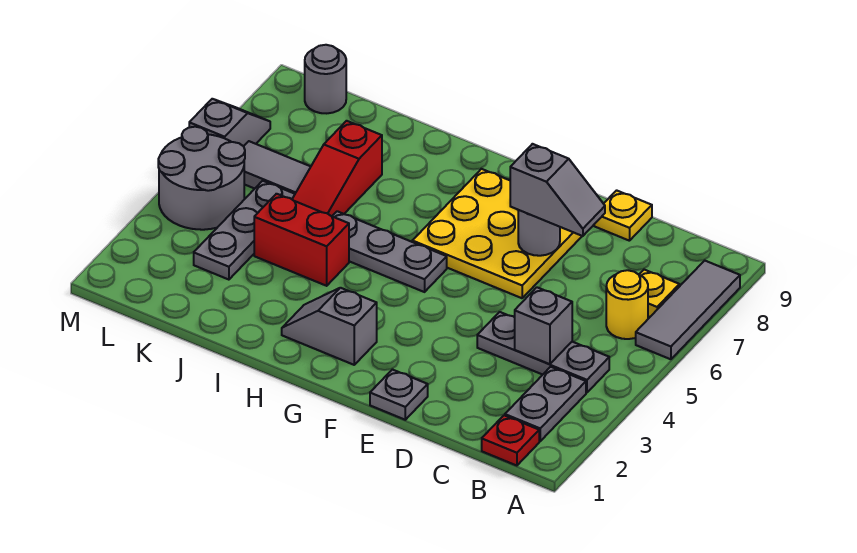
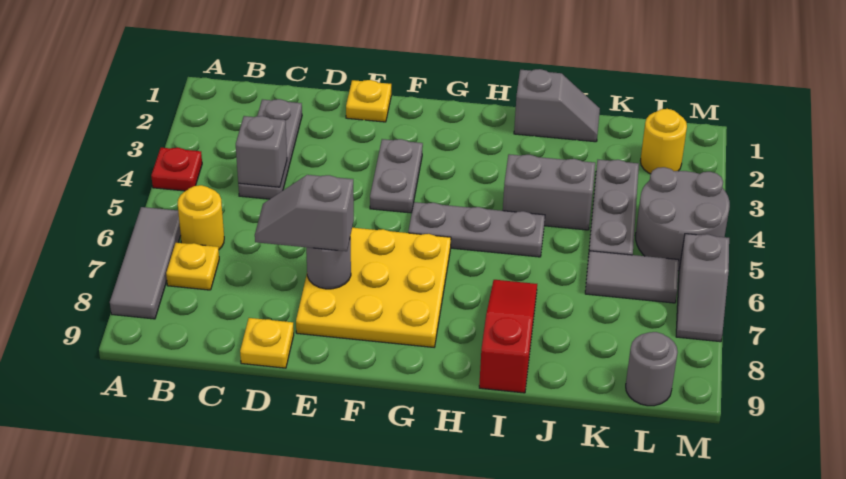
red plate B1 level 1 -> red plate A4 level 1
grey plate B2:B3 level 1 -> grey plate F3:F4 level 1
grey plate B4:D4 level 1 -> grey plate C2:C4 level 1
grey plate E1 level 1 -> yellow plate E1 level 1
grey slope G2:H2 level 1 top G -> grey slope I1:J1 level 1 top I
red brick I4:J4 level 1 -> grey brick I4:J4 level 1
red slope J5:J7 level 1 top 7 -> red slope I7:I9 level 1 top 9
none -> yellow round brick L2 level 1

